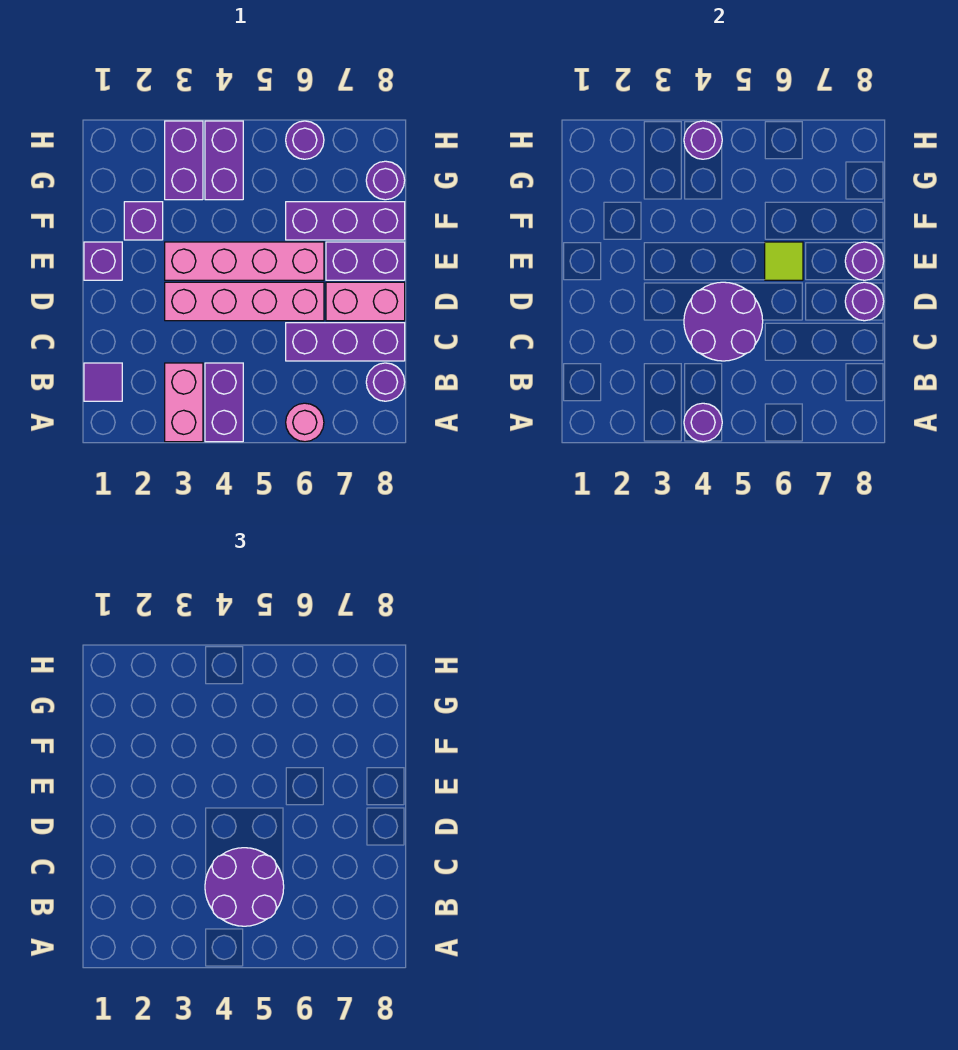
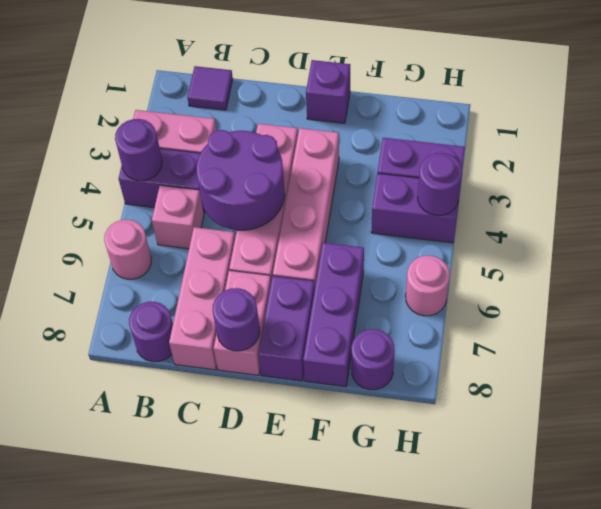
purple round brick B4:C5 level 3 -> none
none -> pink brick B5 level 1
purple brick C6:C8 level 1 -> pink brick C6:C8 level 1
lime tile E6 level 2 -> none
purple round brick E8 level 2 -> none
purple brick F2 level 1 -> none
purple round brick H6 level 1 -> pink round brick H6 level 1

